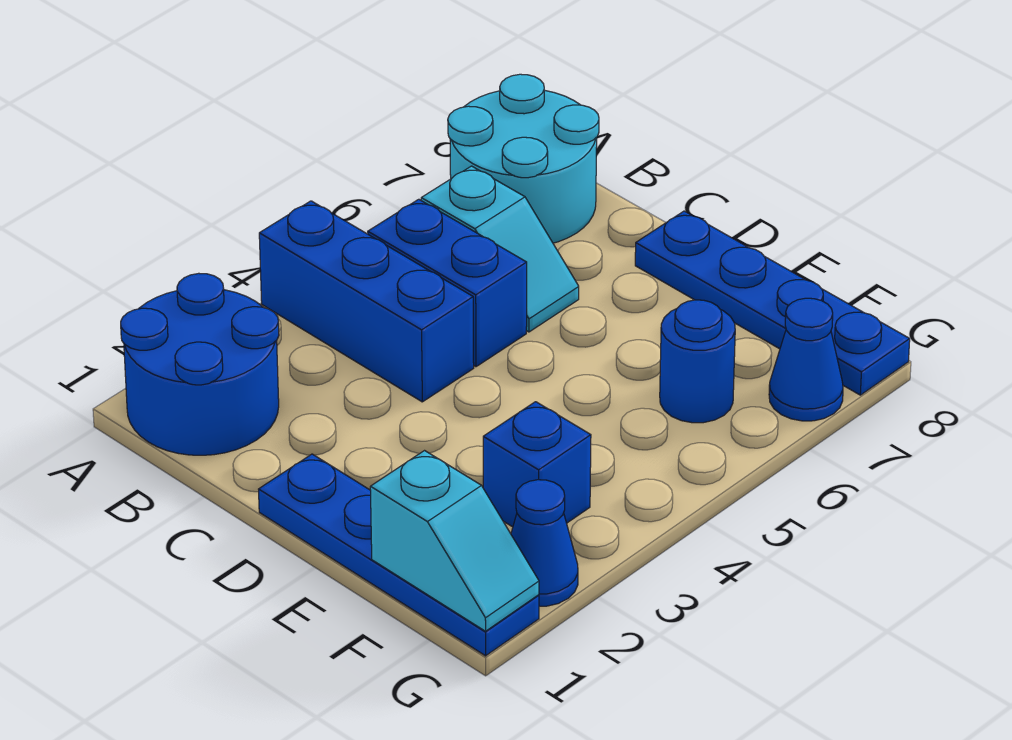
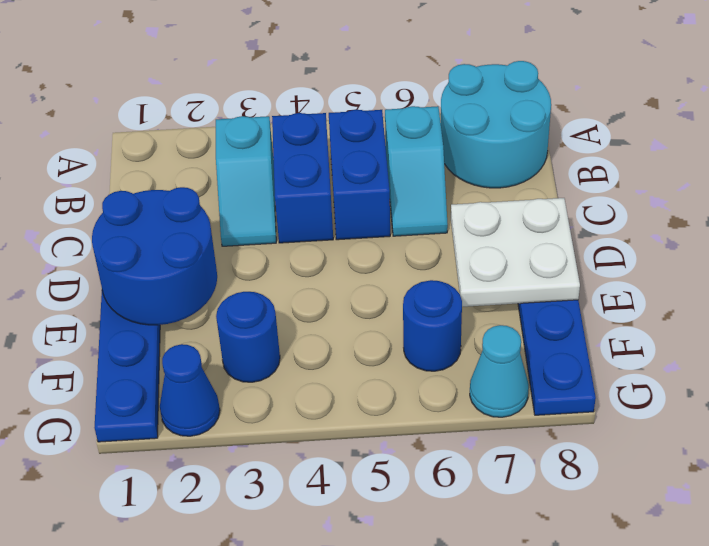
blue round brick A1:B2 level 1 -> blue round brick D1:E2 level 2
blue brick A4:C4 level 1 -> blue brick B4:C4 level 1
none -> white plate D7:E8 level 2
cyan slope F1:G1 level 2 top F -> cyan slope B3:C3 level 1 top B
blue brick F3 level 1 -> blue round brick F3 level 1
blue cone G7 level 1 -> cyan cone G7 level 1

